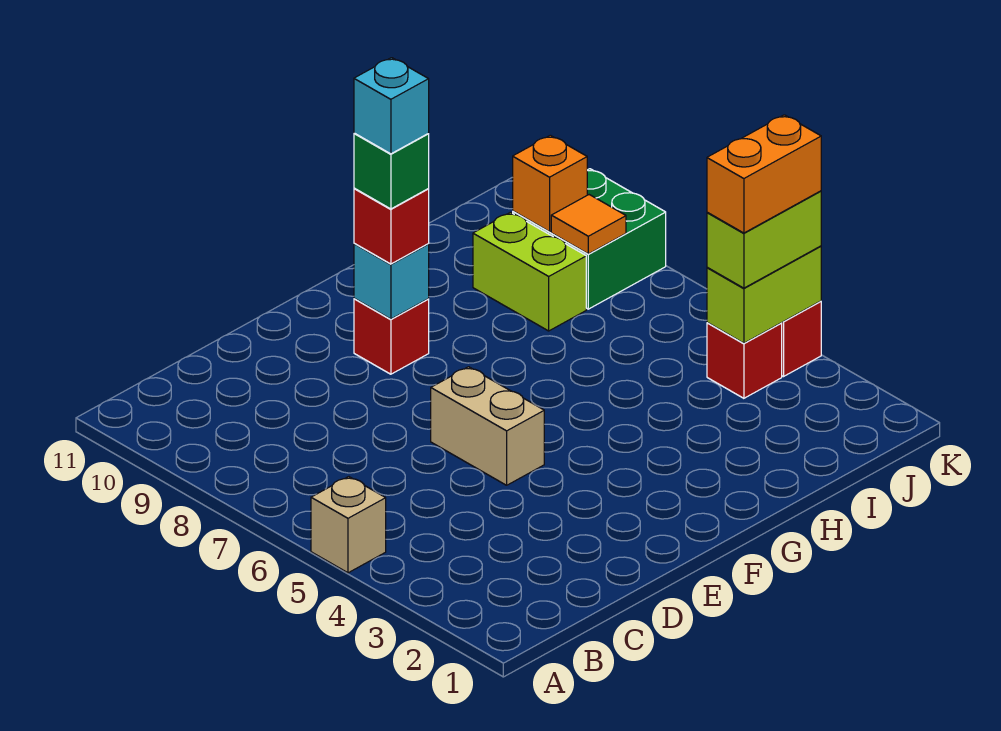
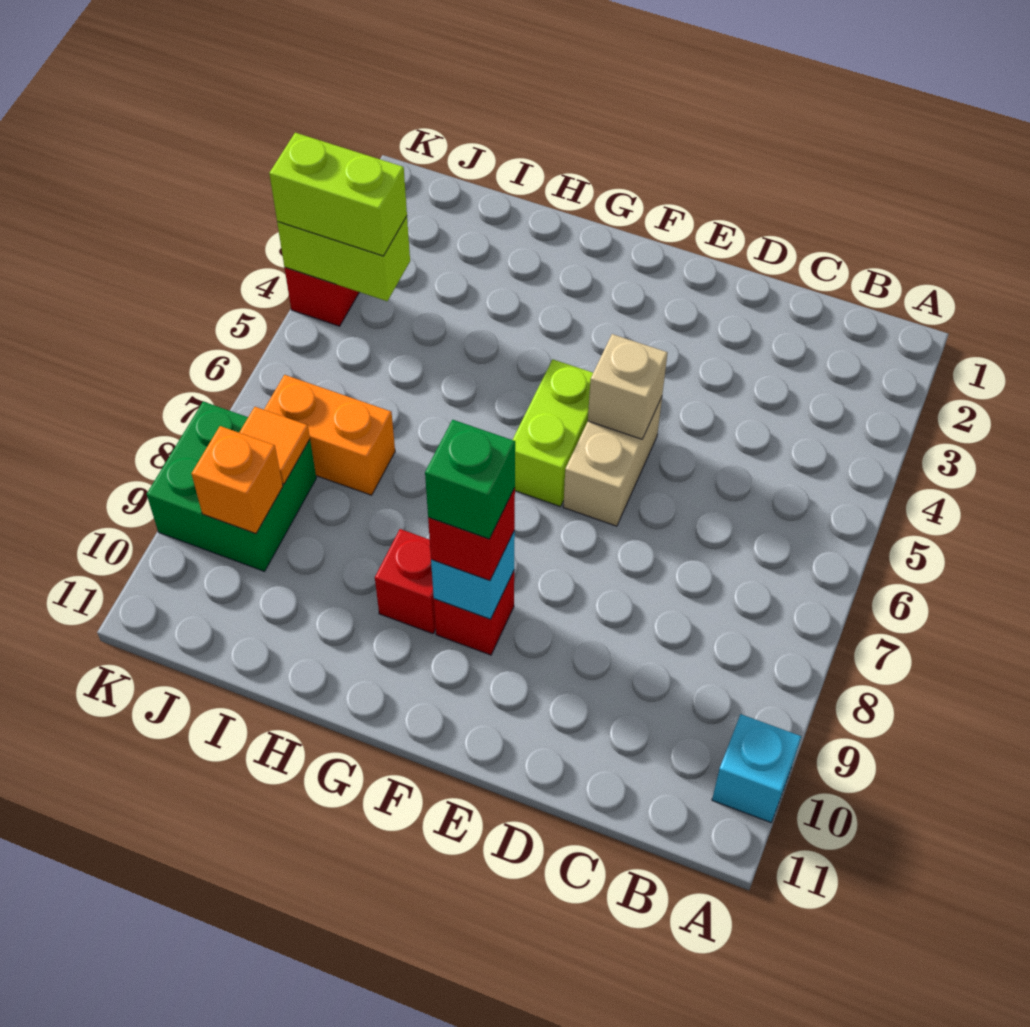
tan brick A5 level 1 -> tan brick E5 level 2
cyan brick F9 level 5 -> cyan brick A10 level 1
lime brick I8:I9 level 1 -> lime brick F5:F6 level 1
red brick J4 level 1 -> red brick G9 level 1
orange brick J4:K4 level 4 -> orange brick I7:J7 level 1

